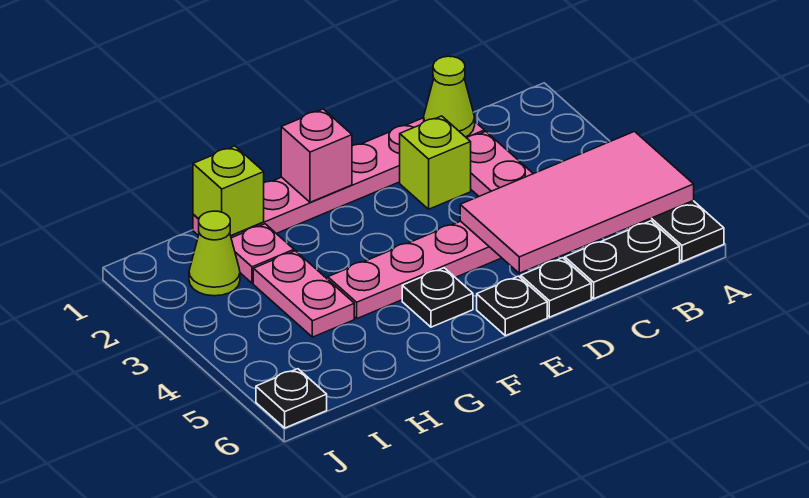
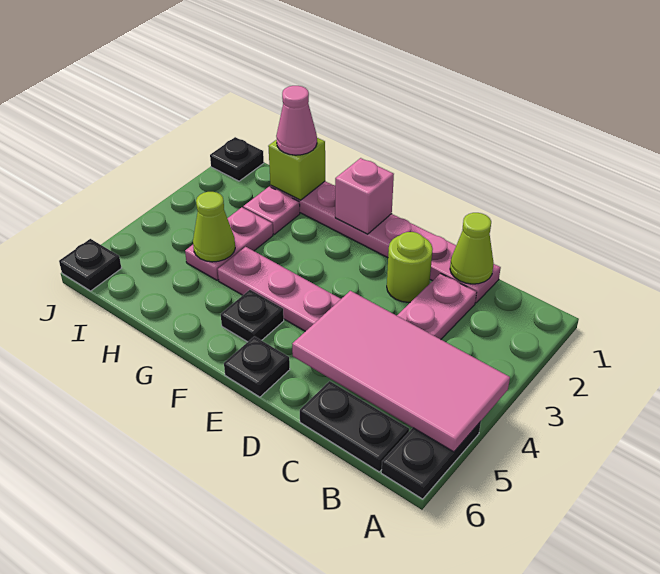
lime brick D2 level 1 -> lime round brick D2 level 1
black plate D6 level 1 -> black plate J1 level 1
none -> pink cone H1 level 3
lime cone I2 level 1 -> lime cone H4 level 2

